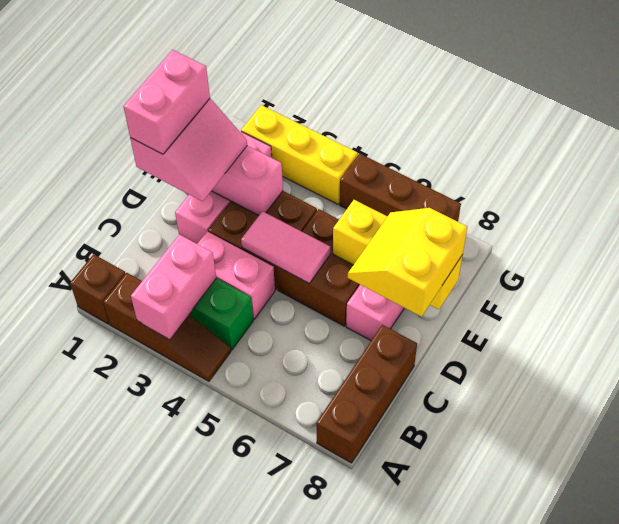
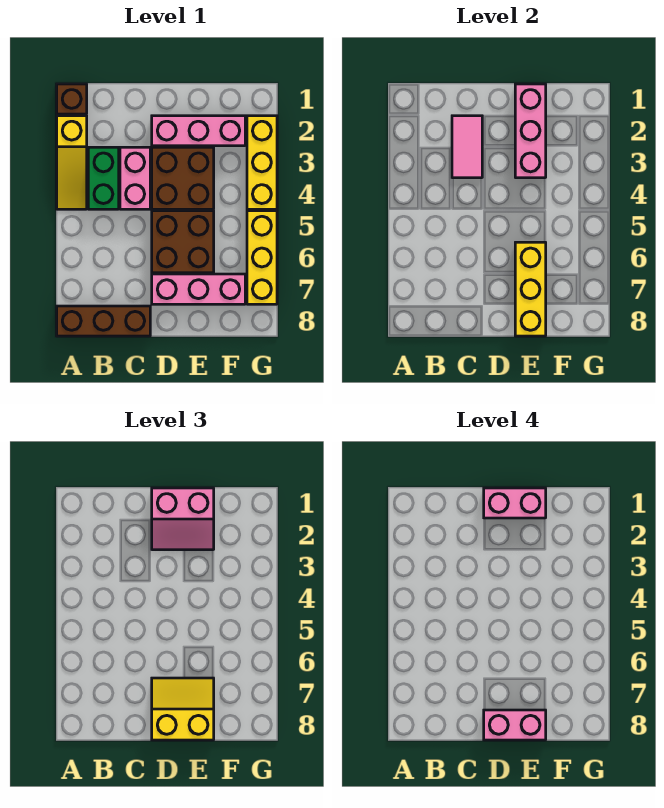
brown slope A2:A4 level 1 top 2 -> yellow slope A2:A4 level 1 top 2
pink brick A3:B3 level 2 -> pink brick D8:E8 level 4
pink tile D4:D5 level 2 -> pink tile C2:C3 level 2
brown brick G5:G7 level 1 -> yellow brick G5:G7 level 1

